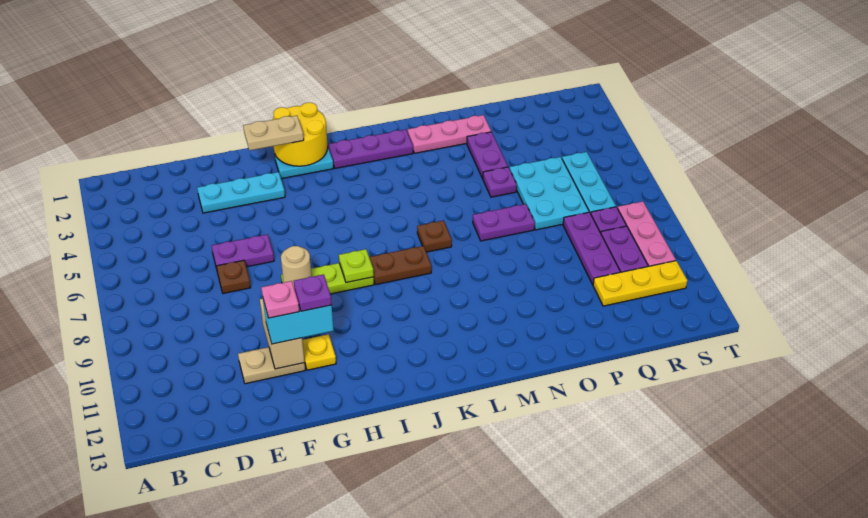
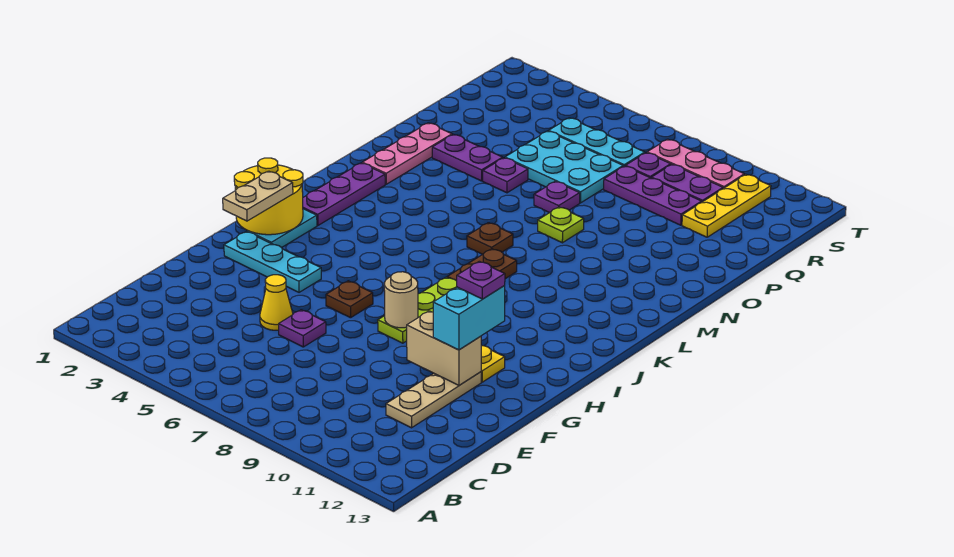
cyan plate E3:G3 level 1 -> cyan plate G2:G4 level 1
none -> yellow cone E5 level 1
purple plate E6:F6 level 1 -> purple plate E6 level 1
brown plate E7 level 1 -> brown plate G6 level 1
tan plate E11:F11 level 1 -> tan plate D11:F11 level 1
pink plate F11 level 4 -> none
lime plate I8 level 2 -> lime plate N8 level 1
purple plate N7:O7 level 1 -> purple plate O7 level 1

